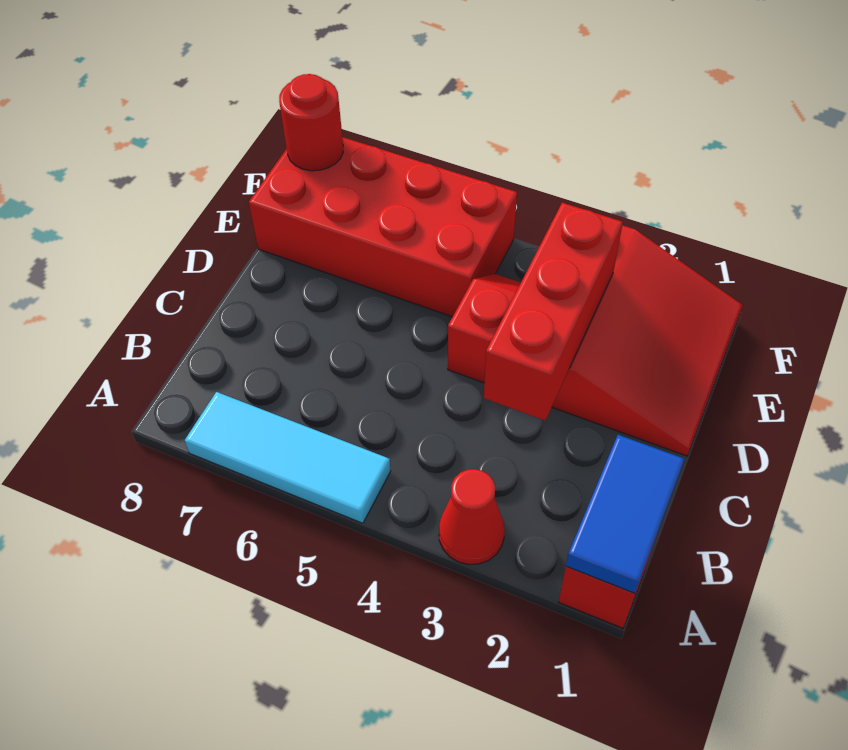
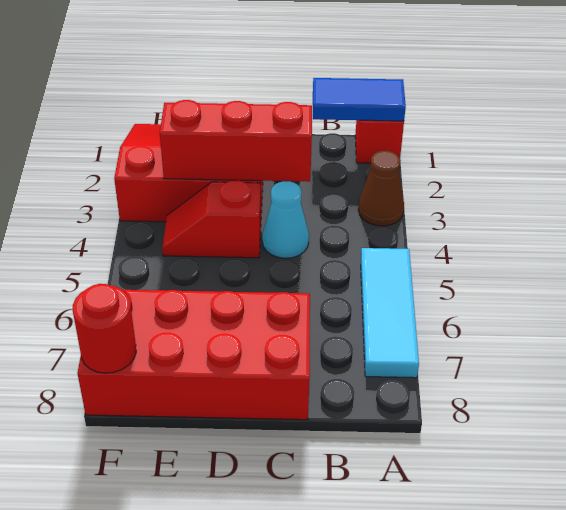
red cone A3 level 1 -> brown cone A3 level 1
none -> cyan cone C4 level 1
red brick E5:F8 level 1 -> red brick C7:F8 level 1

